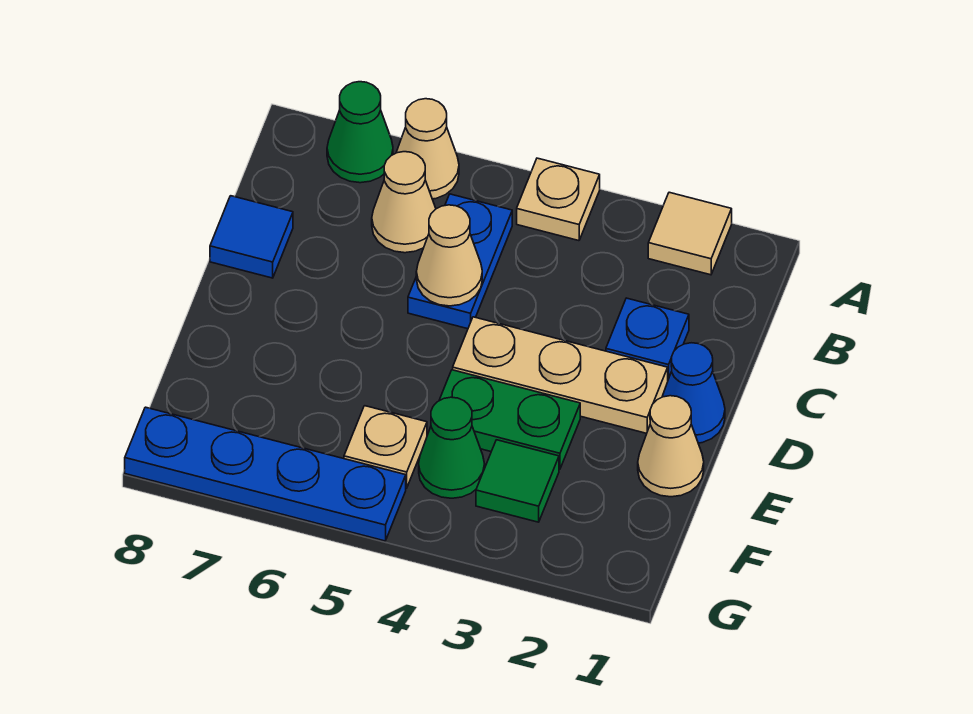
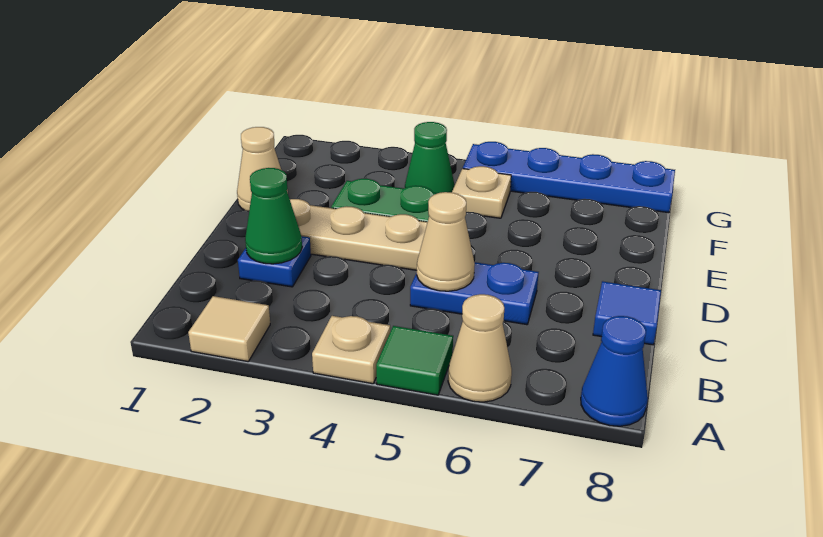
green cone A7 level 1 -> green cone C2 level 2
blue plate B5:C5 level 1 -> blue plate C5:C6 level 1
tan cone B6 level 1 -> none
blue cone D1 level 1 -> blue cone A8 level 1
green tile F3 level 1 -> green tile A5 level 1

